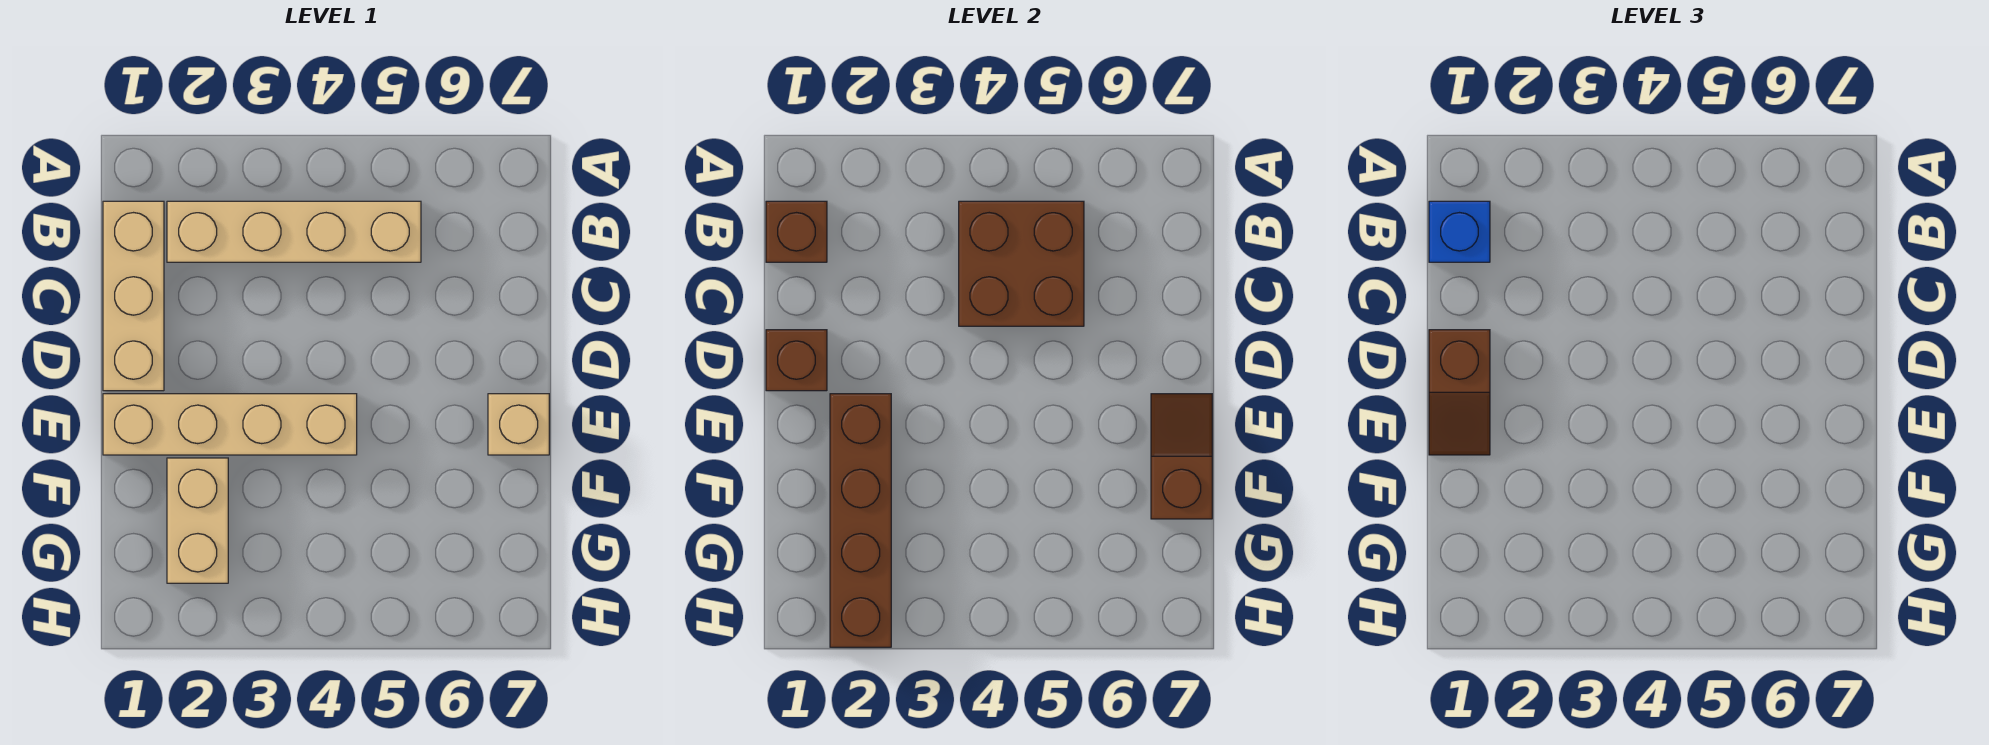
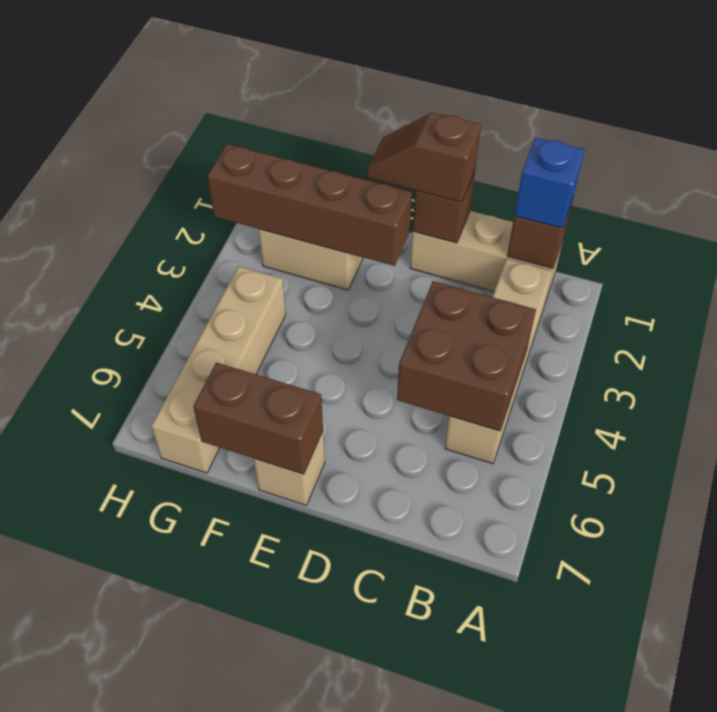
tan brick E1:E4 level 1 -> tan brick G4:G7 level 1
brown slope E7:F7 level 2 top F -> brown brick E7:F7 level 2

